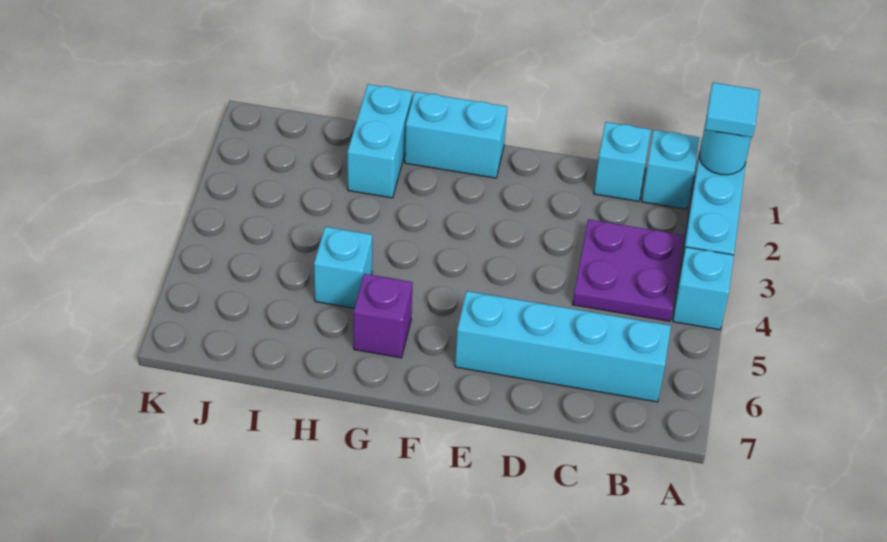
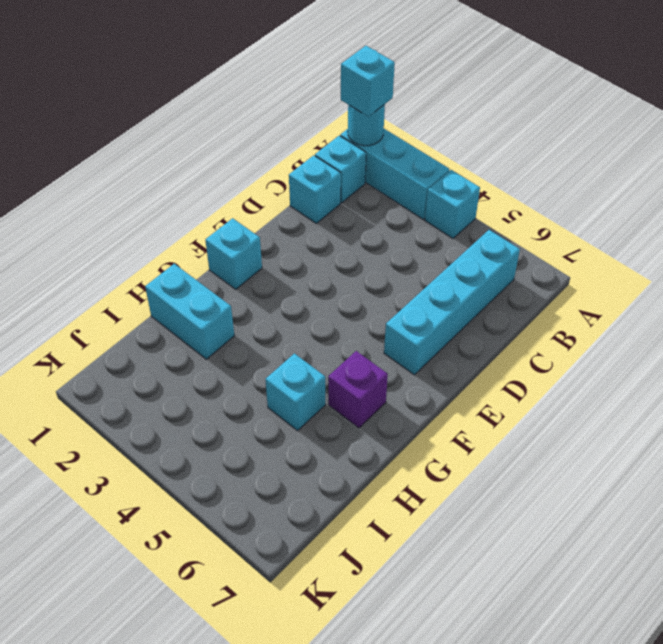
cyan tile A1 level 3 -> cyan brick A1 level 3
purple plate B3:C4 level 1 -> none
cyan brick F1:G1 level 1 -> cyan brick F1 level 1

